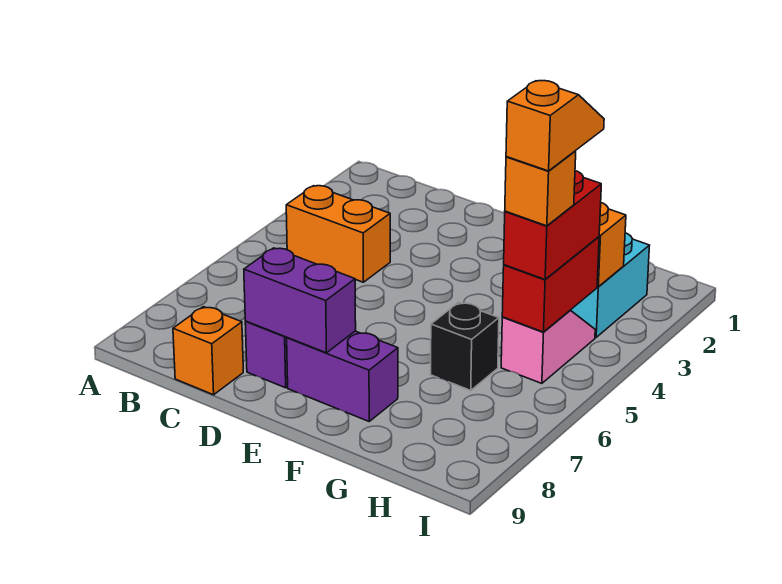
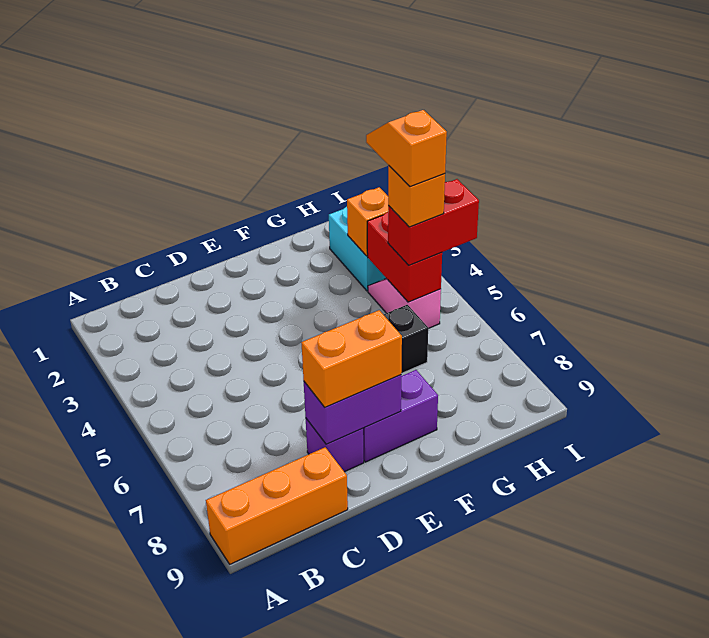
orange brick B4:C4 level 1 -> orange brick D8:E8 level 3
orange brick C9 level 1 -> orange brick A9:C9 level 1
red brick H4:H5 level 3 -> red brick H5:I5 level 3

